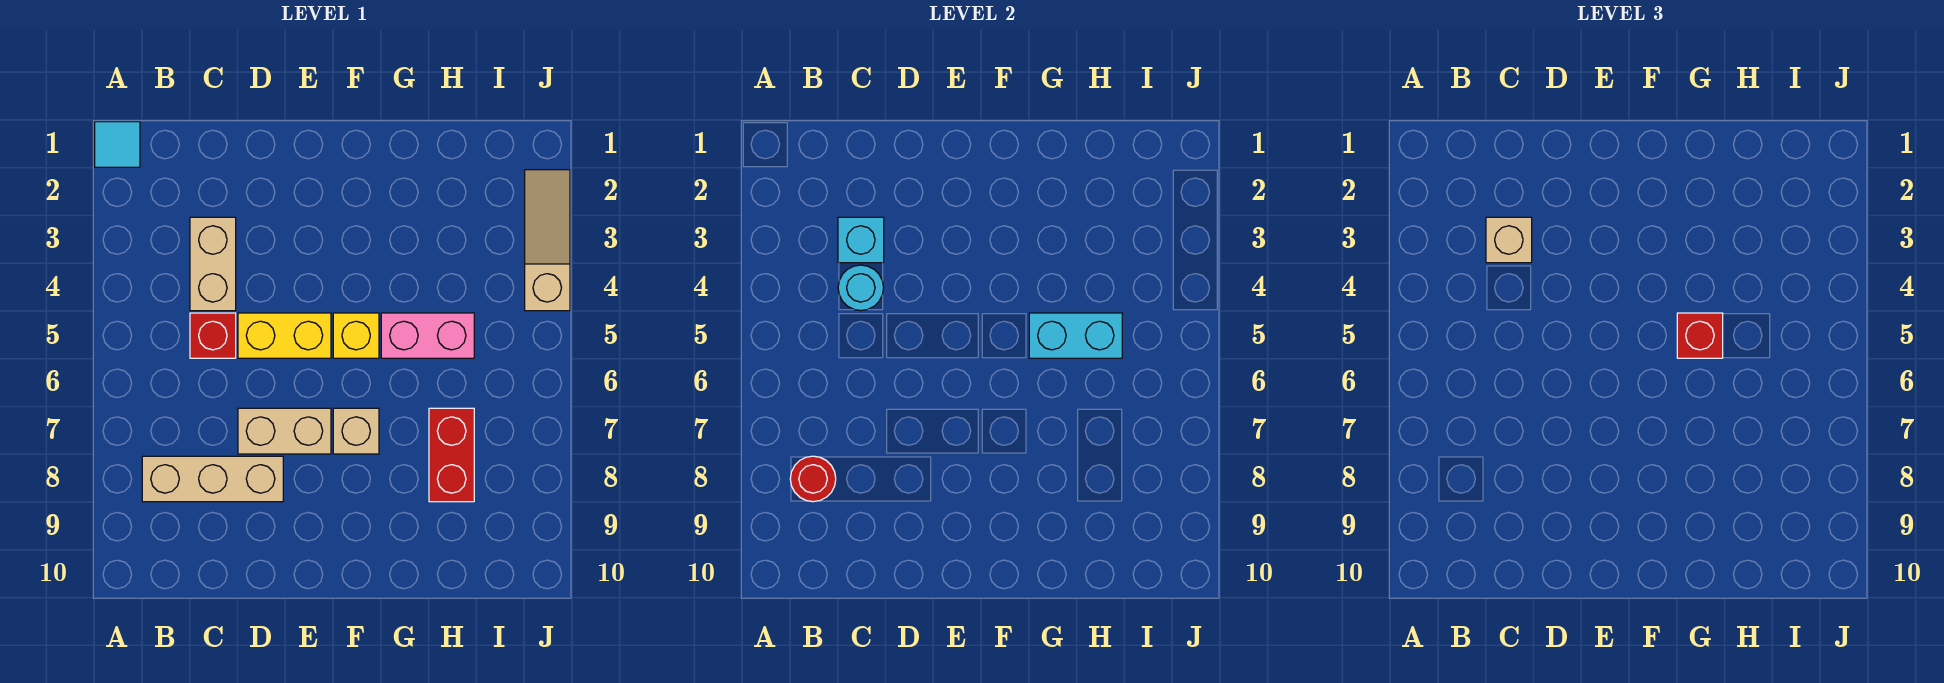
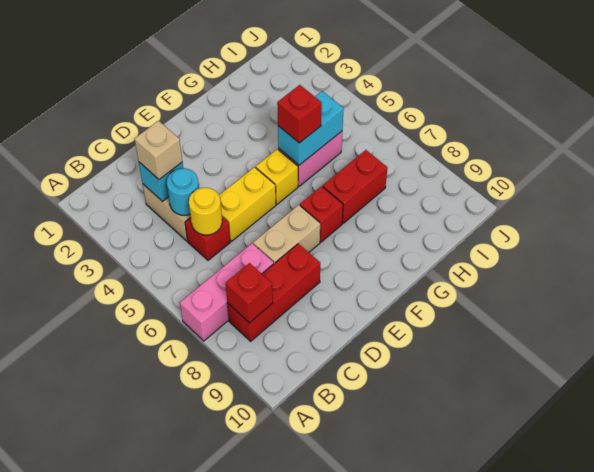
cyan tile A1 level 1 -> none
none -> pink brick A7:C7 level 1
tan brick B8:D8 level 1 -> red brick B8:D8 level 1
red round brick B8 level 2 -> red brick B8 level 2
none -> yellow round brick C5 level 2
tan brick F7 level 1 -> red brick F7 level 1
red brick H7:H8 level 1 -> red brick G7:H7 level 1
tan slope J2:J4 level 1 top 4 -> none

